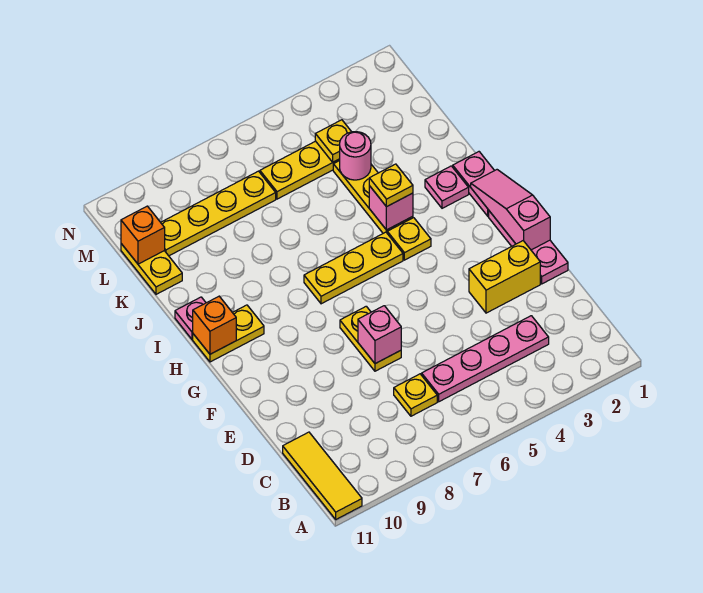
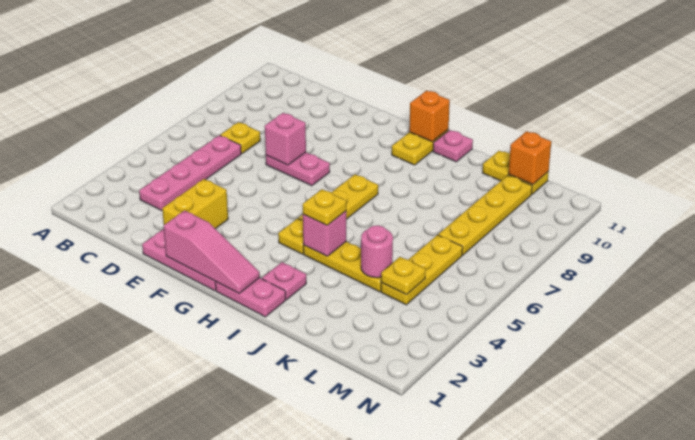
yellow tile A11:C11 level 1 -> none
yellow plate E7:F7 level 1 -> pink plate E7:F7 level 1

